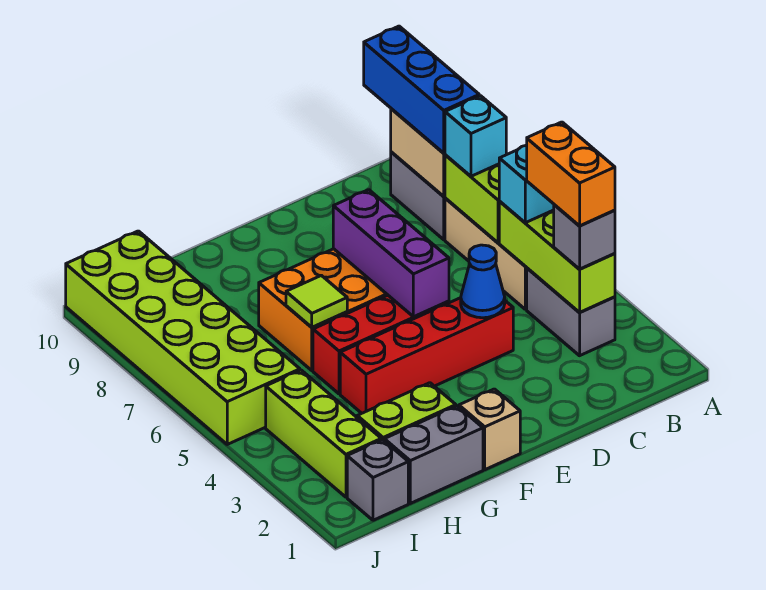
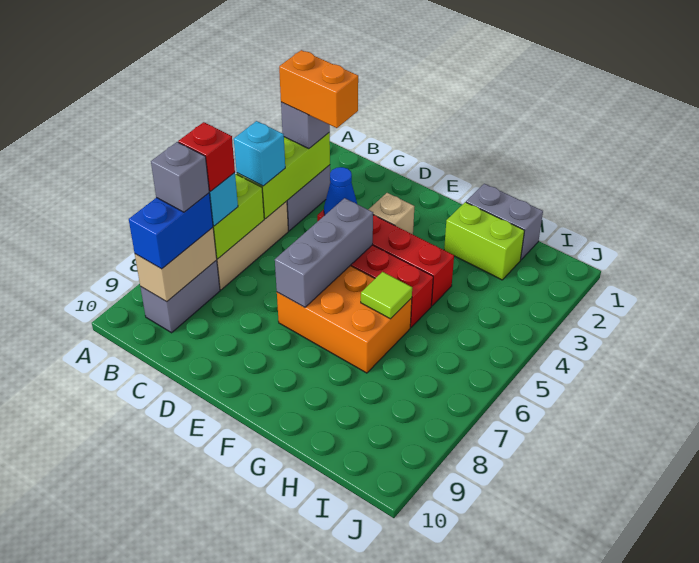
orange brick B3:B4 level 4 -> orange brick B3:C3 level 4
none -> red brick B7 level 4
blue brick B8:B10 level 3 -> blue brick B8:B9 level 3
purple brick E5:E7 level 2 -> grey brick E5:E7 level 2
tan brick F1 level 1 -> tan brick E3 level 1
grey brick I1 level 1 -> grey brick B8 level 4
lime brick I2:I4 level 1 -> none
lime brick I5:J10 level 1 -> none

